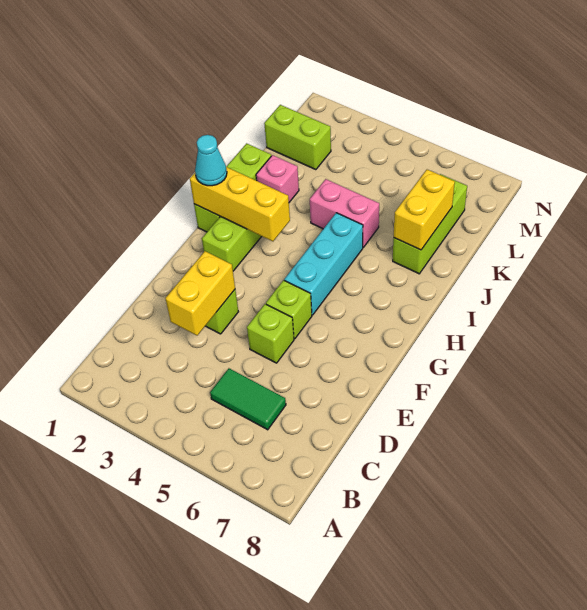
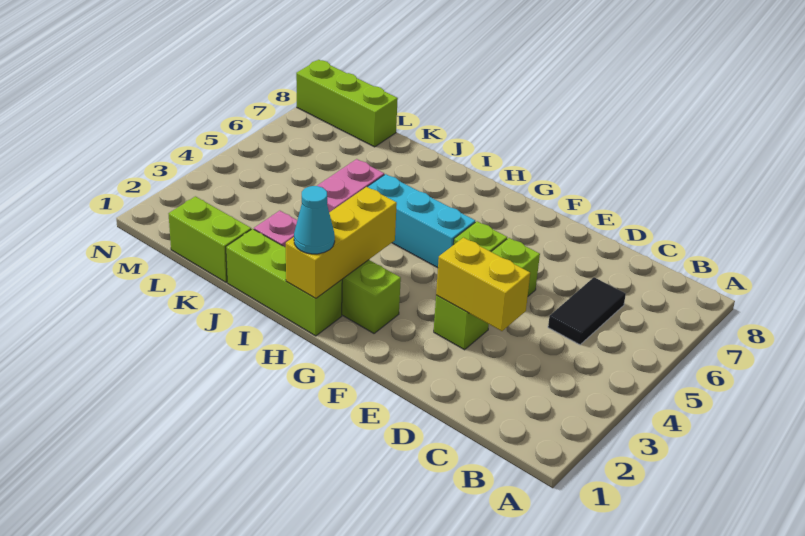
green tile C5:C6 level 1 -> black tile C5:C6 level 1
lime brick J7:L7 level 1 -> lime brick L8:N8 level 1
yellow brick J7:K7 level 2 -> none
lime brick L1:L2 level 1 -> lime brick K1:L1 level 1

